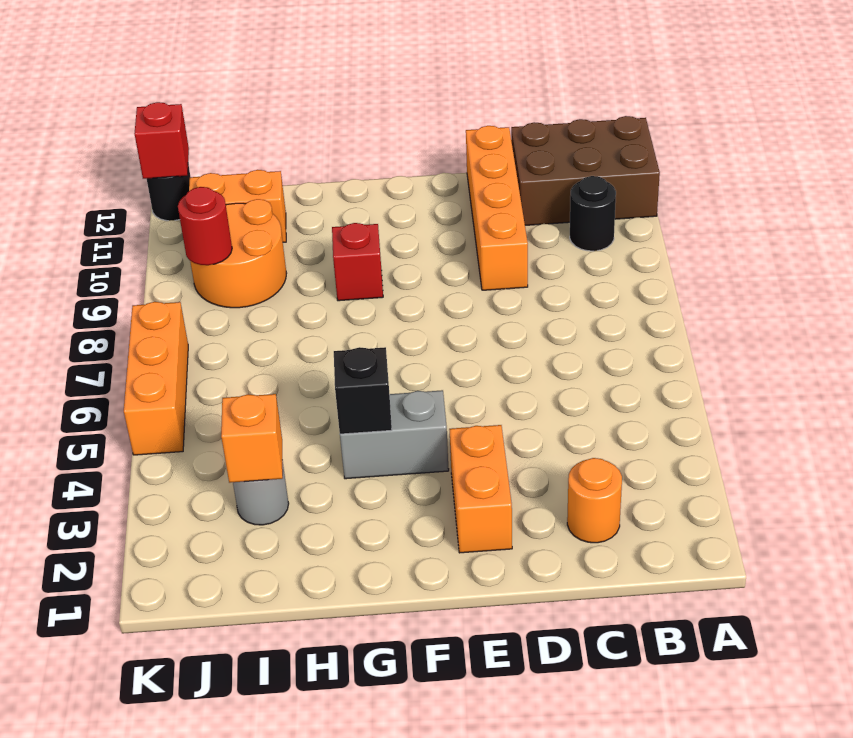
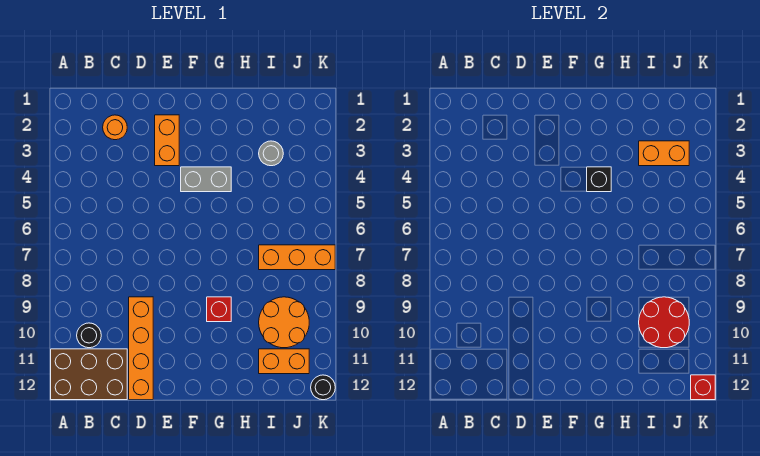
orange brick I3 level 2 -> orange brick I3:J3 level 2
red round brick J9 level 2 -> red round brick I9:J10 level 2
orange brick K5:K7 level 1 -> orange brick I7:K7 level 1

